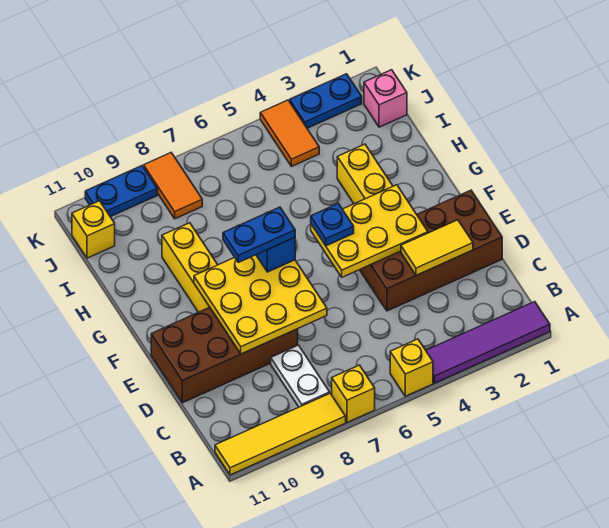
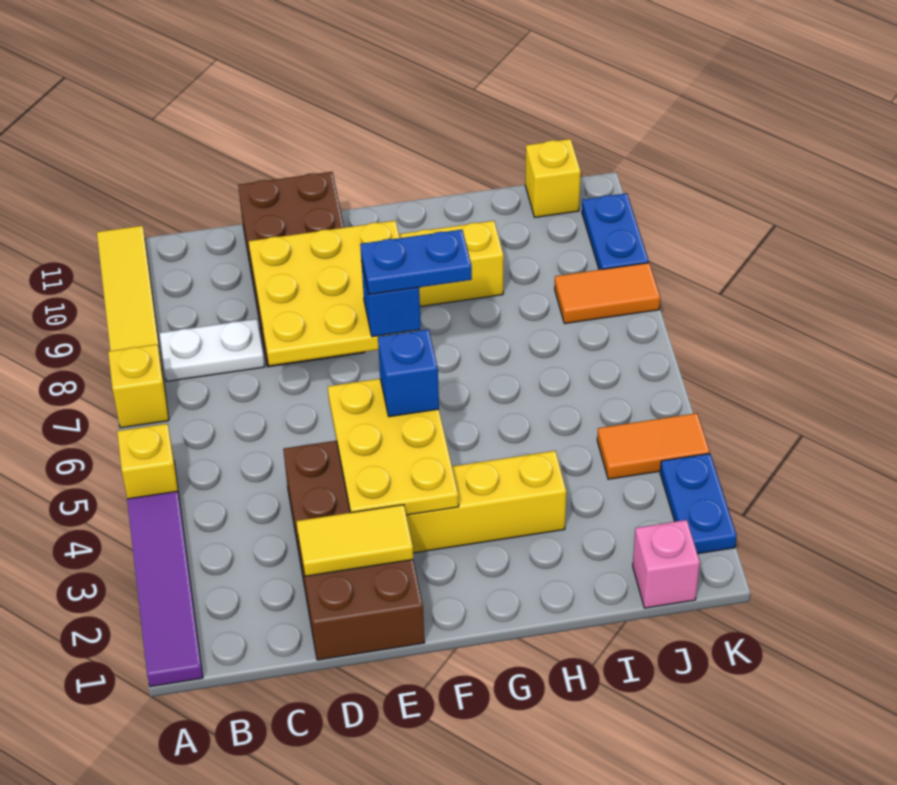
yellow tile D2:D3 level 2 -> yellow tile D2:E2 level 2
blue plate F5 level 3 -> blue brick F5 level 3
blue plate F7:F8 level 4 -> blue plate F7:G7 level 4

